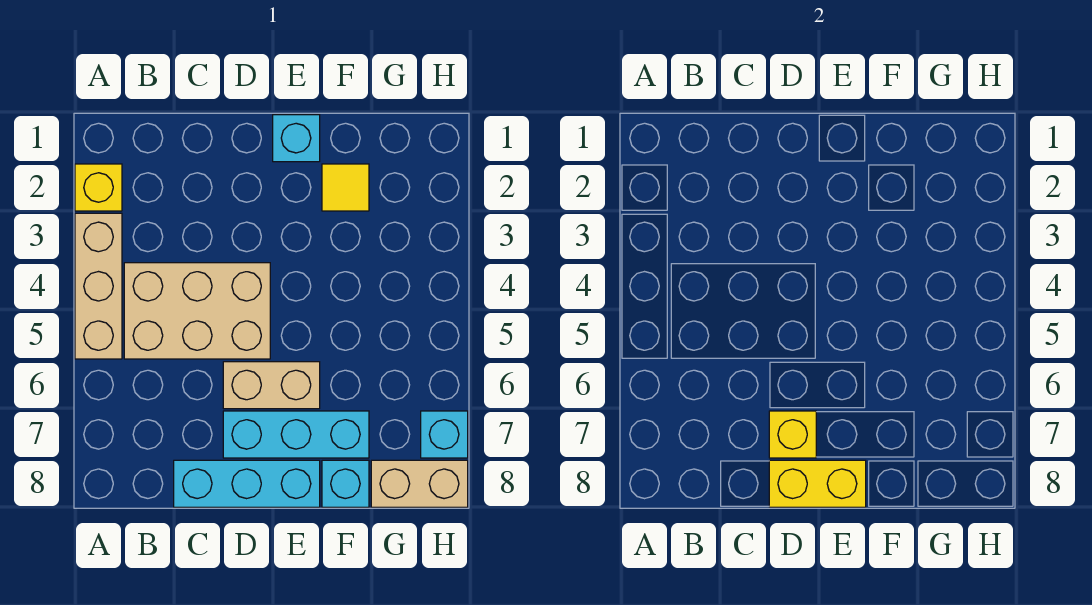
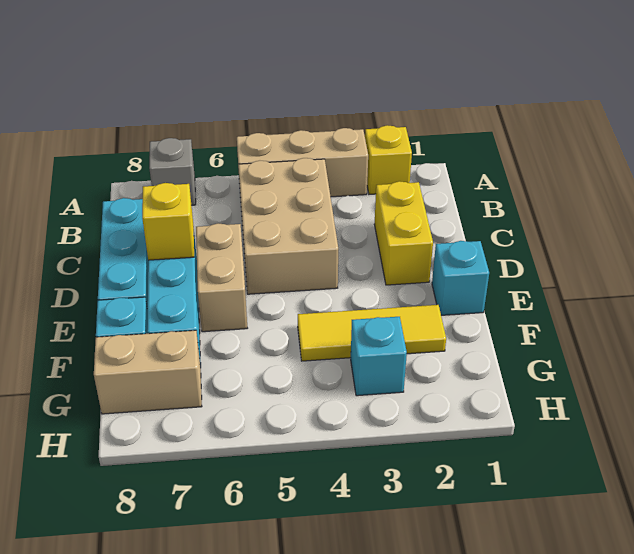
none -> grey brick A7 level 1
yellow brick D8:E8 level 2 -> yellow brick C2:D2 level 1
yellow tile F2 level 1 -> yellow tile F2:F4 level 1
tan brick G8:H8 level 1 -> tan brick G7:G8 level 1
cyan brick H7 level 1 -> cyan brick G3 level 1

